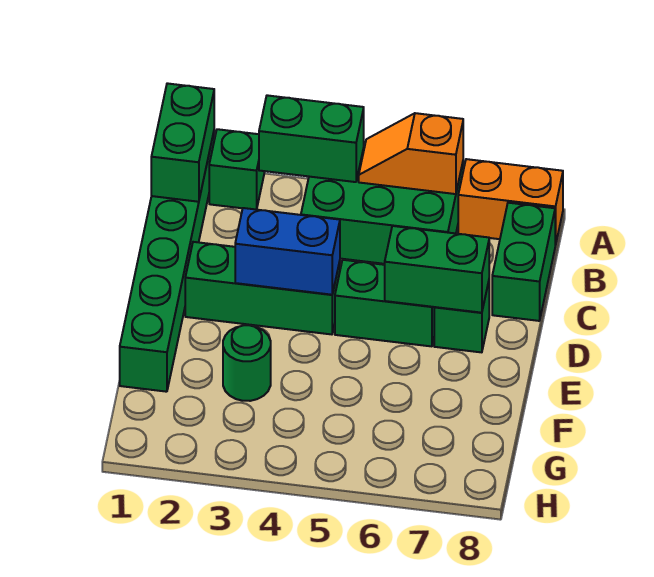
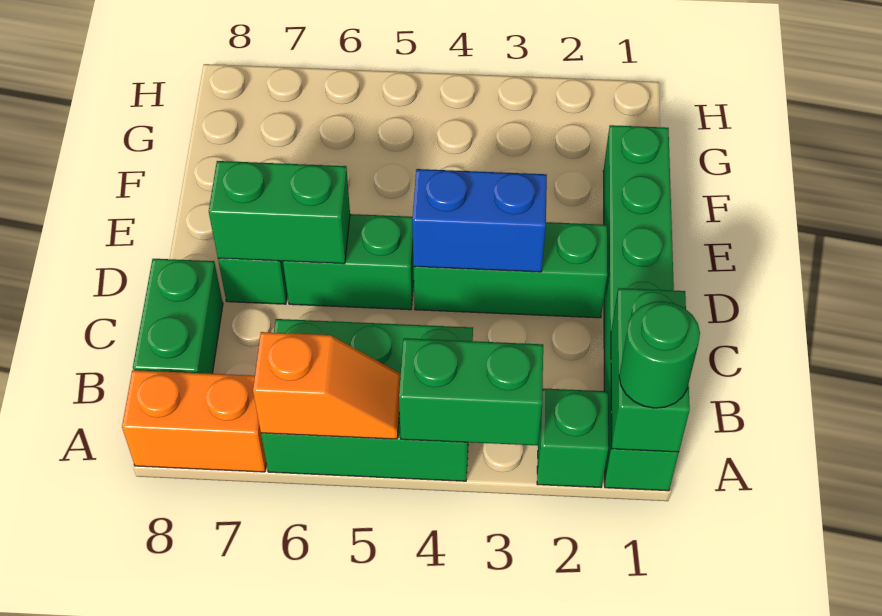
green round brick F3 level 1 -> green round brick A1 level 3

